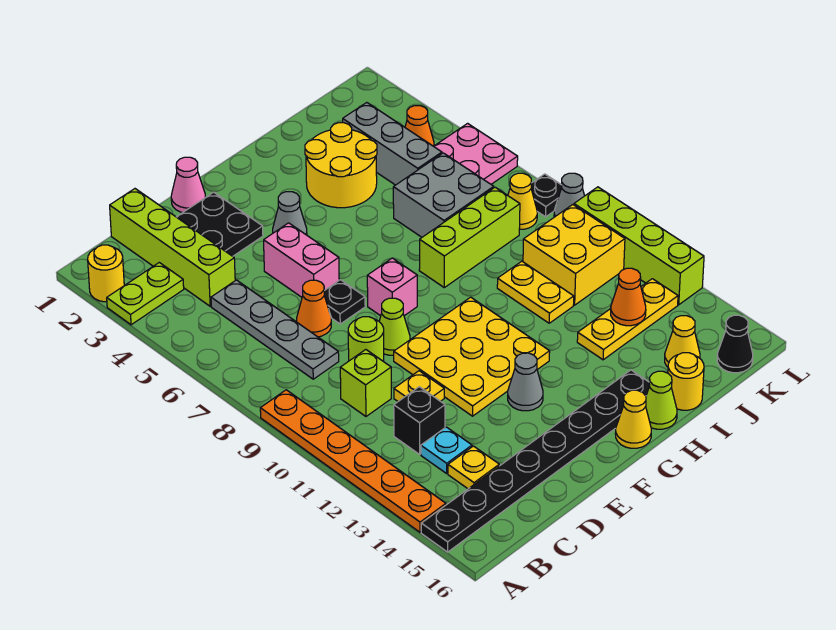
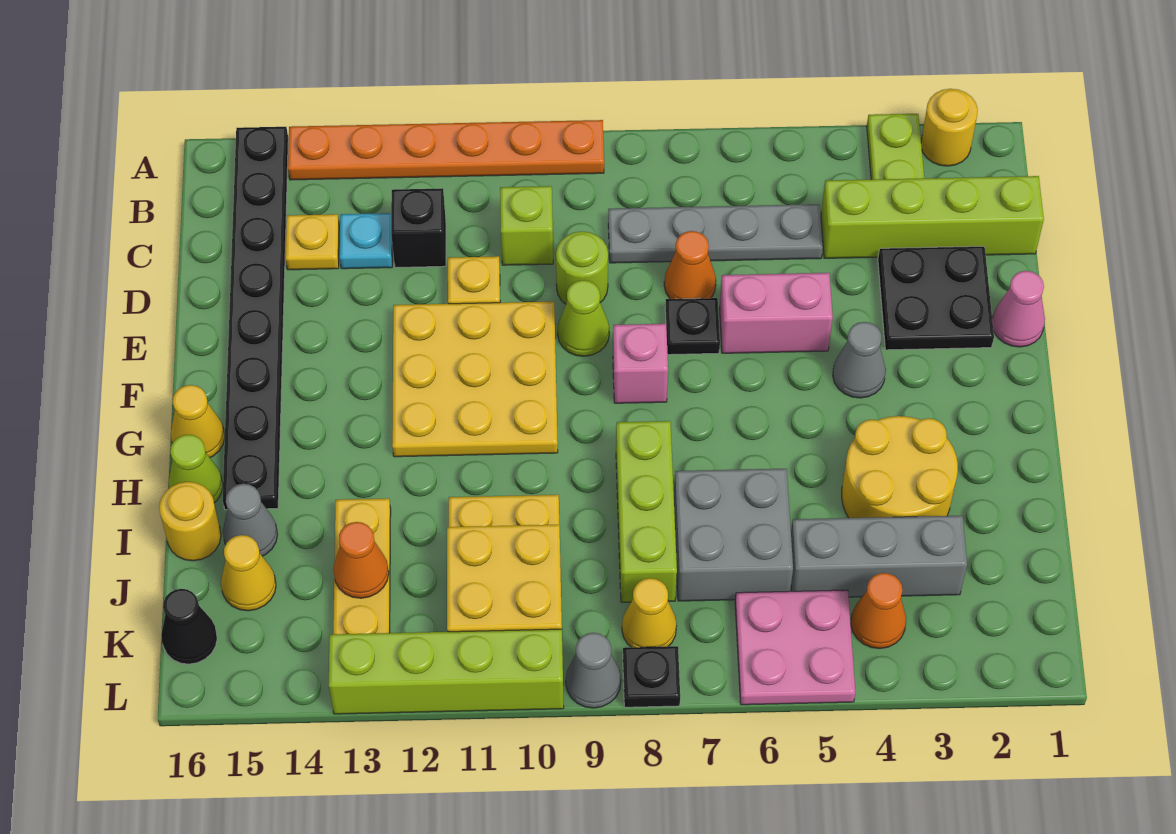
grey cone F13 level 1 -> grey cone I15 level 1

